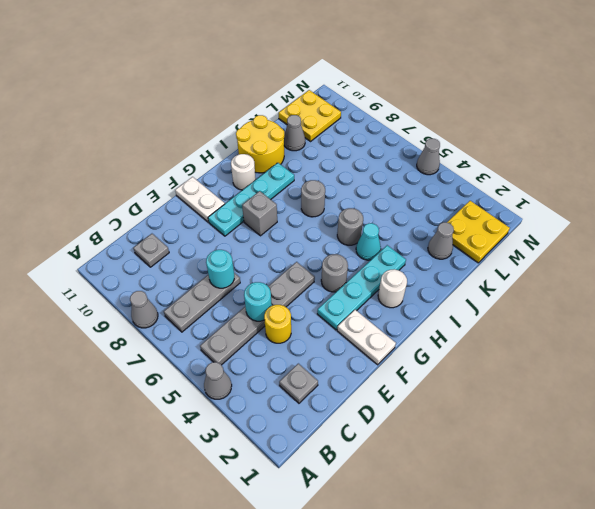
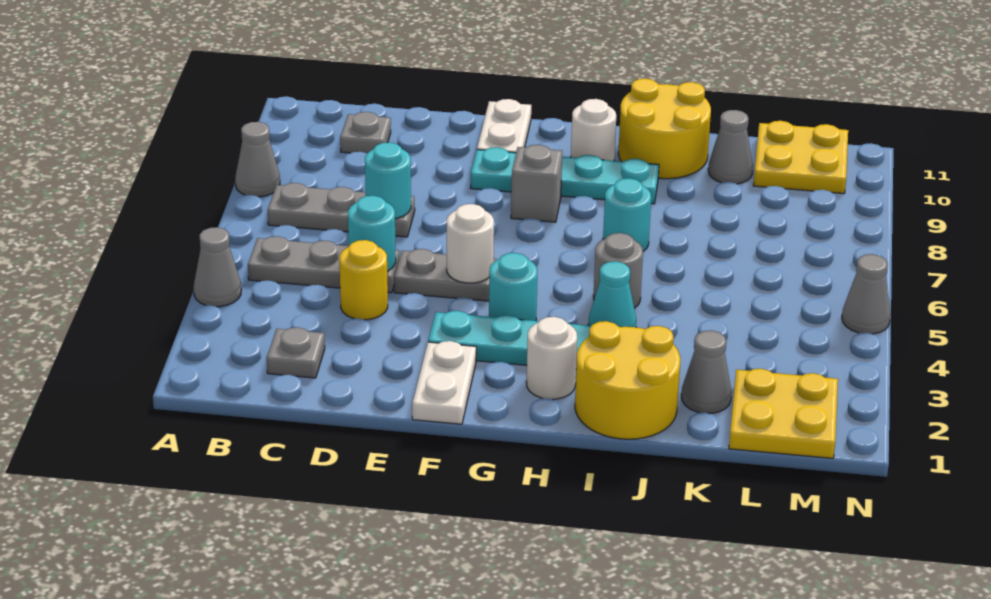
none -> white round brick F5 level 2
grey round brick G4 level 1 -> cyan round brick G4 level 1
none -> yellow round brick I1:J2 level 1
grey round brick I7 level 1 -> cyan round brick I7 level 1

